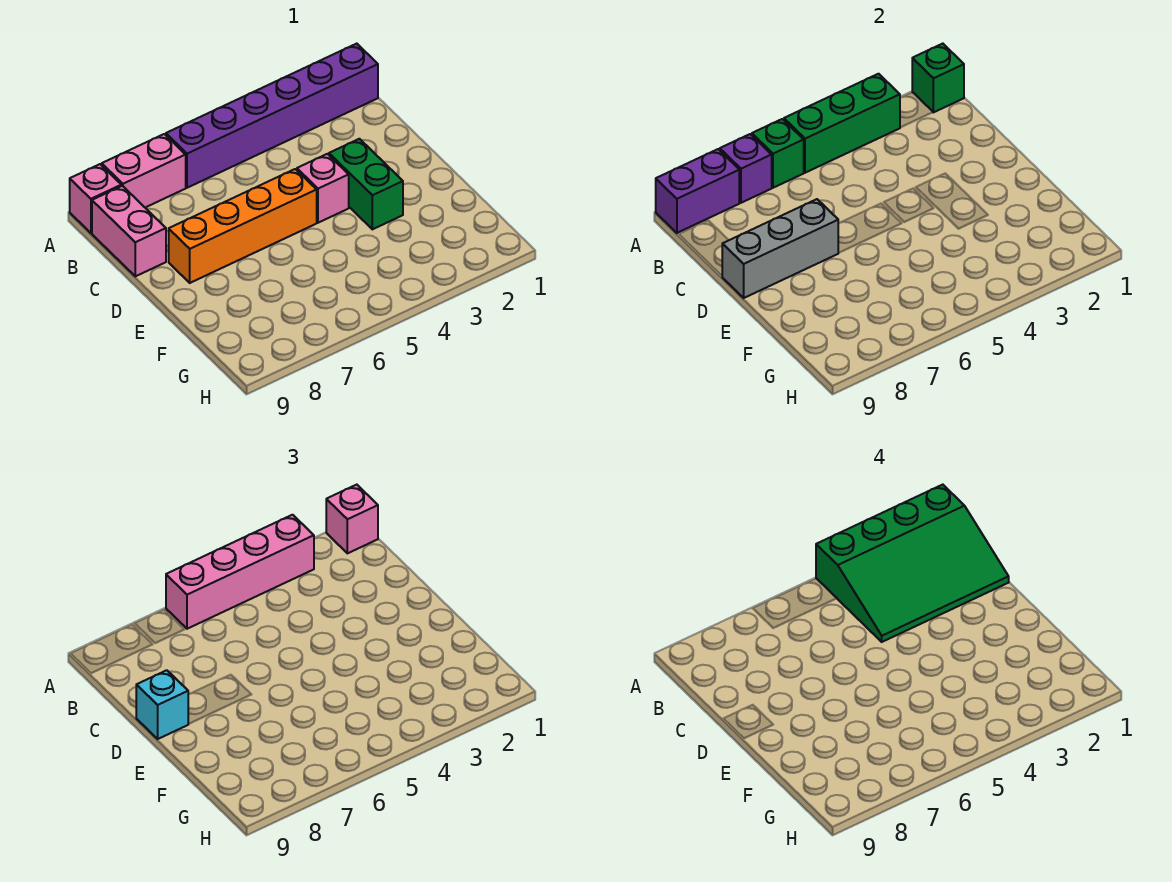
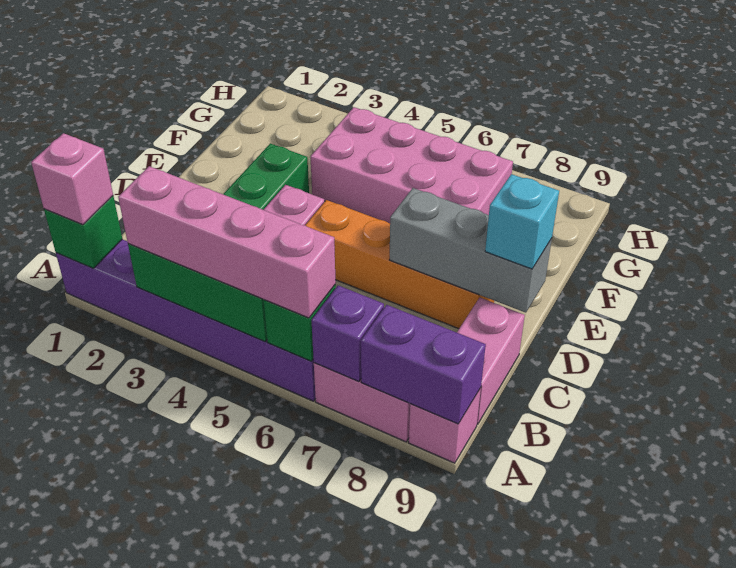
green slope A1:C4 level 4 top A -> none
none -> pink brick F4:G7 level 1

